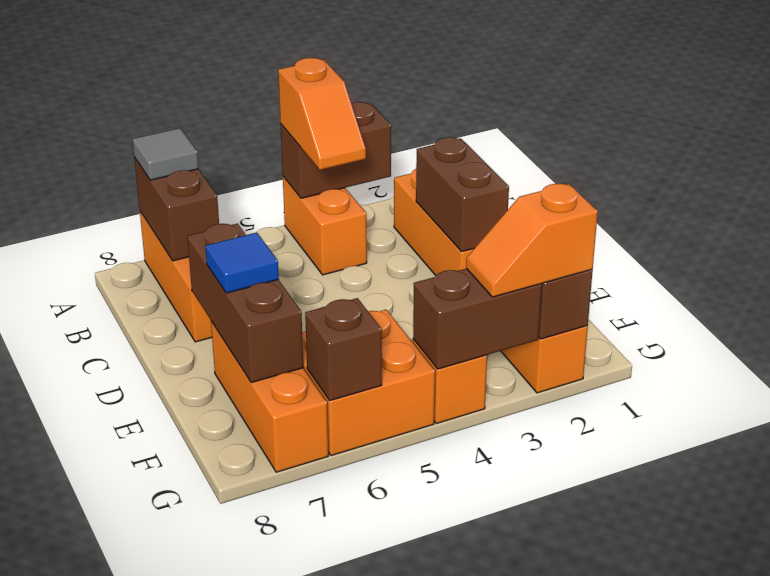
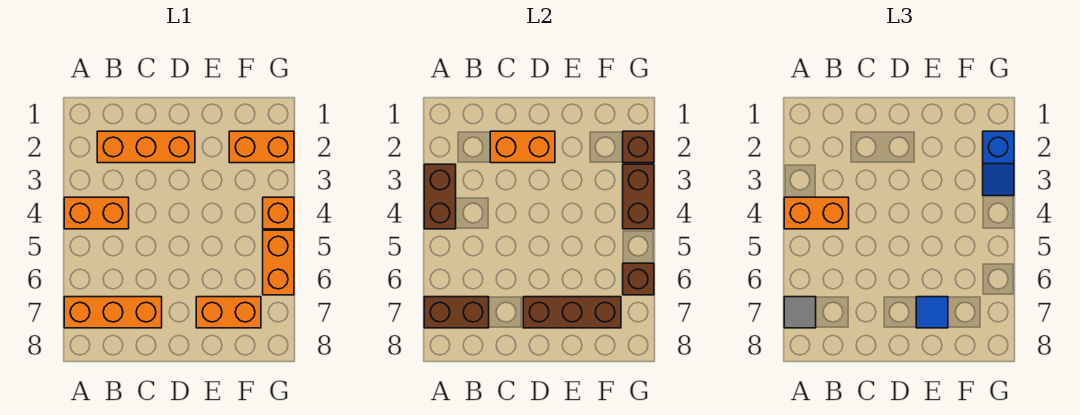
orange slope A4:B4 level 3 top A -> orange brick A4:B4 level 3
brown brick C2:D2 level 2 -> orange brick C2:D2 level 2
orange brick E7:G7 level 1 -> orange brick E7:F7 level 1
orange brick F5:G6 level 1 -> orange brick G5:G6 level 1
orange slope G2:G3 level 3 top 2 -> blue slope G2:G3 level 3 top 2

